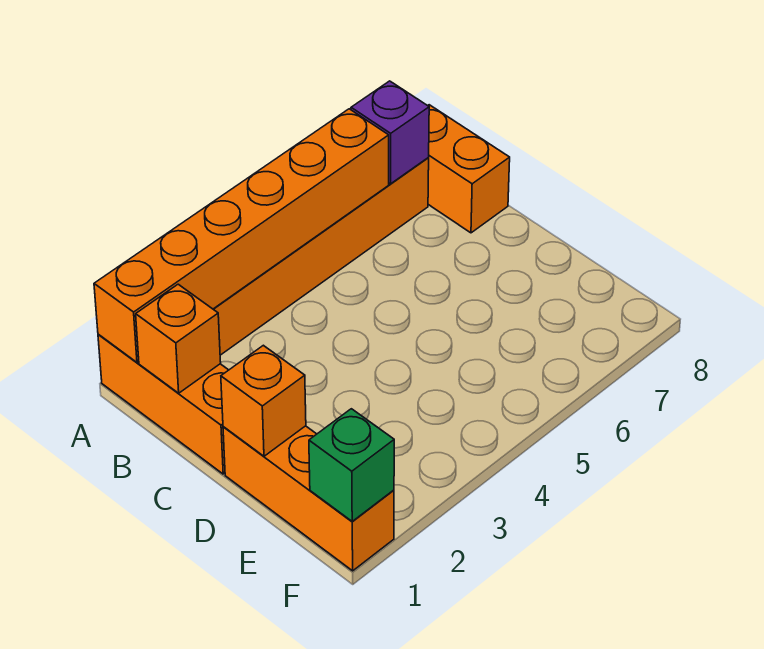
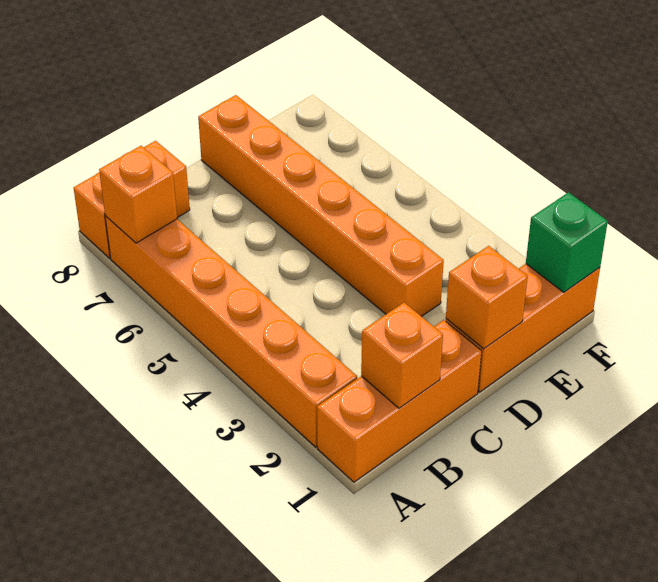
orange brick A1:A6 level 2 -> orange brick D3:D8 level 1
purple brick A7 level 2 -> orange brick A7 level 2

